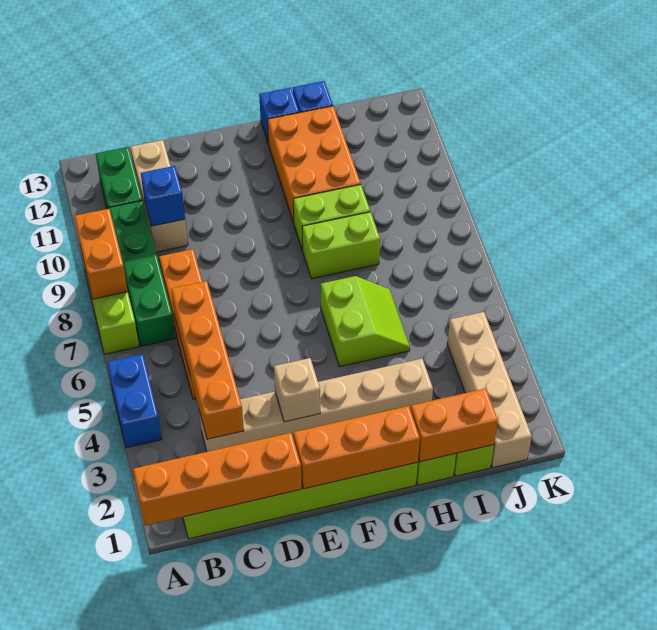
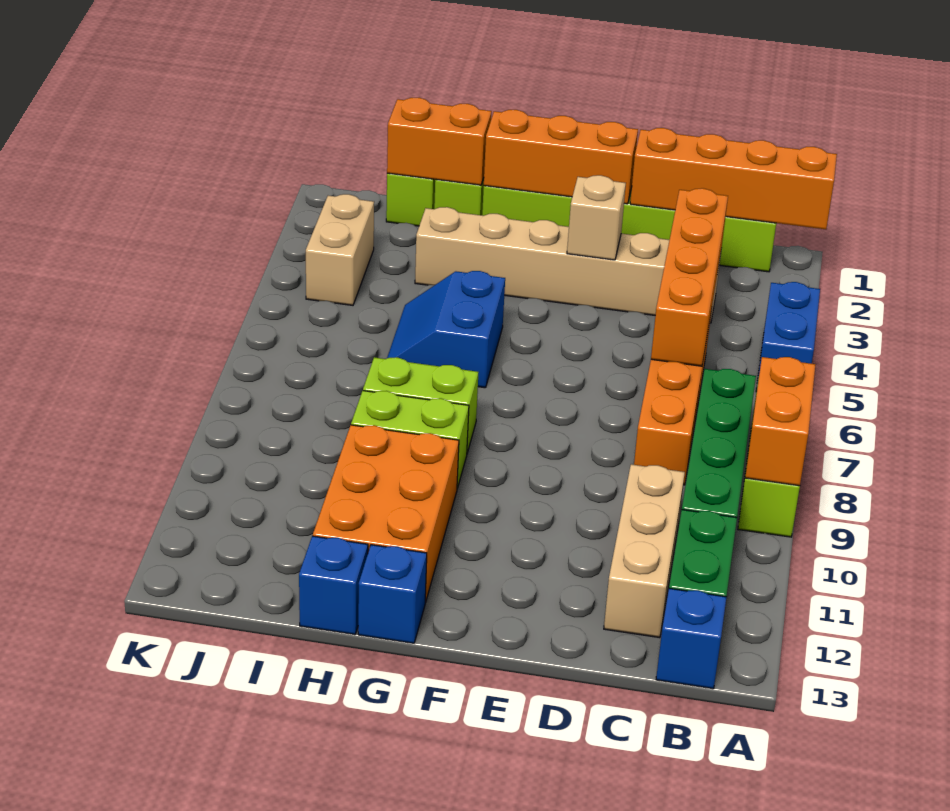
blue brick C10 level 2 -> blue brick B13 level 1
lime slope G5:H6 level 1 top G -> blue slope G5:H6 level 1 top G
tan brick J1:J4 level 1 -> tan brick J3:J4 level 1

